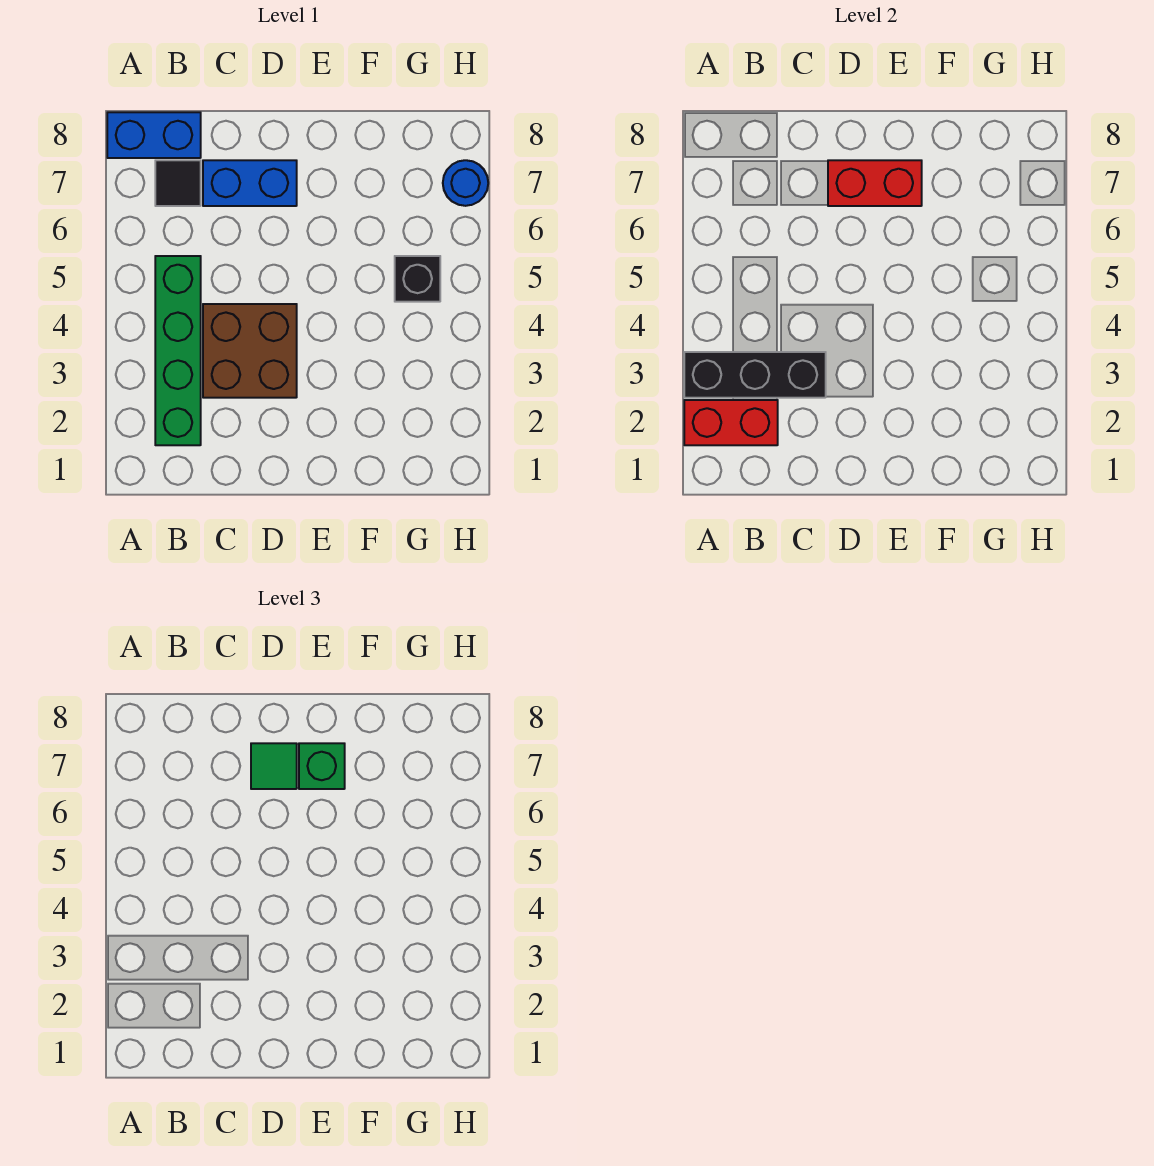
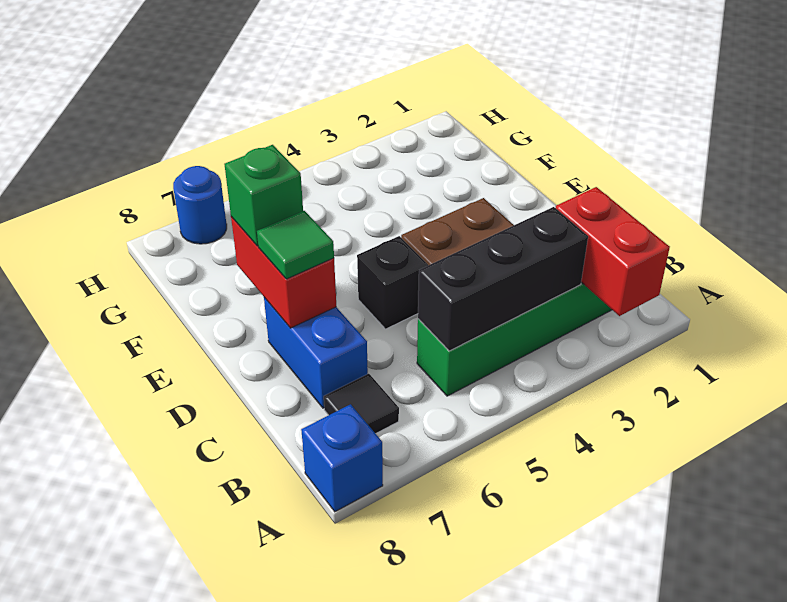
black brick A3:C3 level 2 -> black brick B3:B5 level 2
blue brick A8:B8 level 1 -> blue brick A8 level 1
black brick G5 level 1 -> black brick D5 level 1

